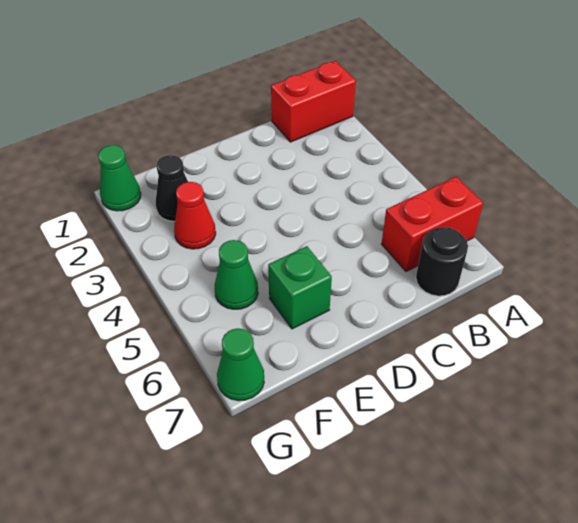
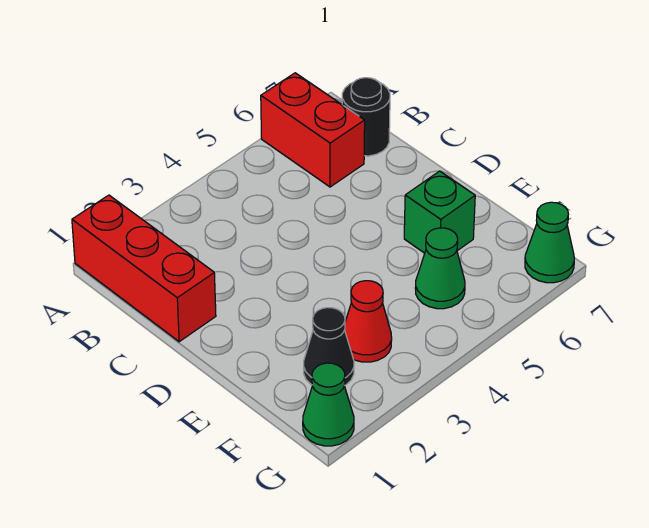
red brick A1:B1 level 1 -> red brick A1:C1 level 1

